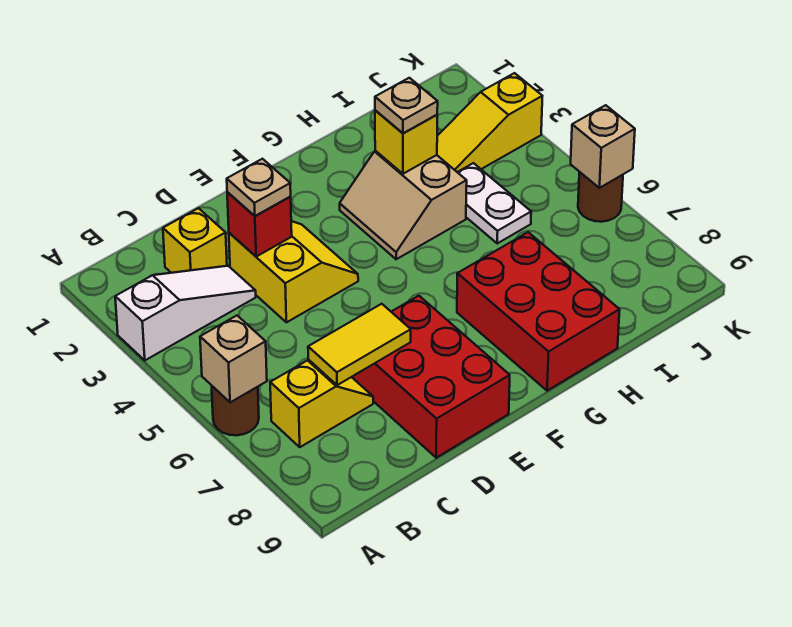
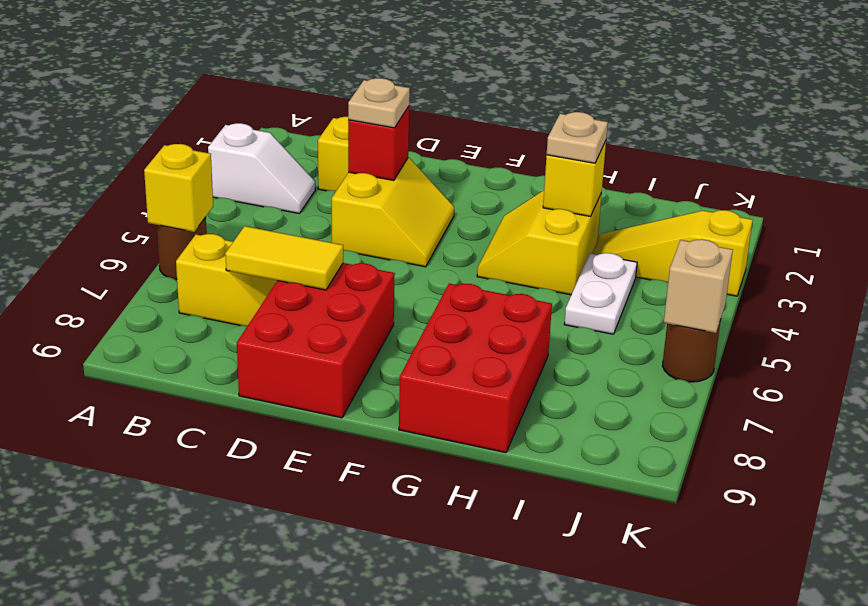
white slope A3:C3 level 1 top A -> white slope A3:B3 level 1 top A
tan brick A6 level 2 -> yellow brick A6 level 2
tan slope G3:H4 level 1 top H -> yellow slope G3:H4 level 1 top H

